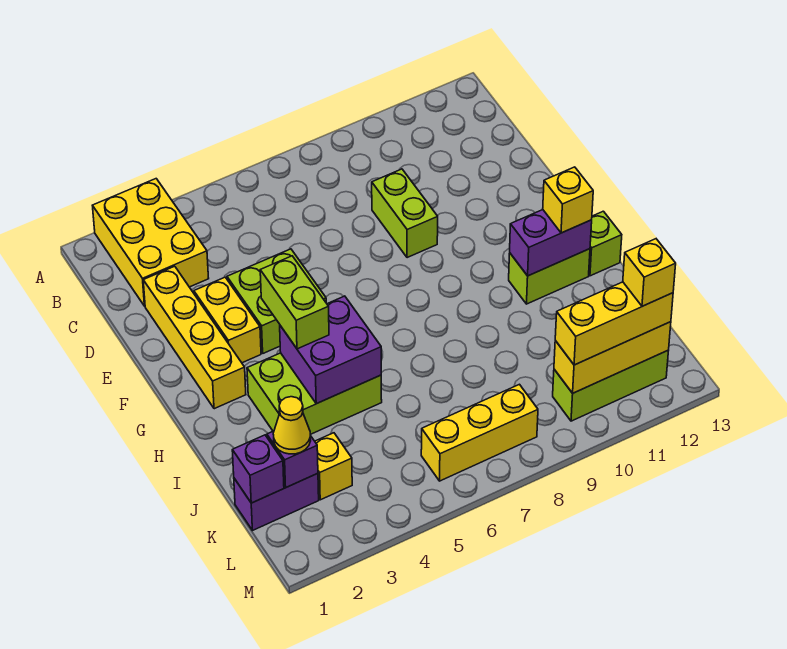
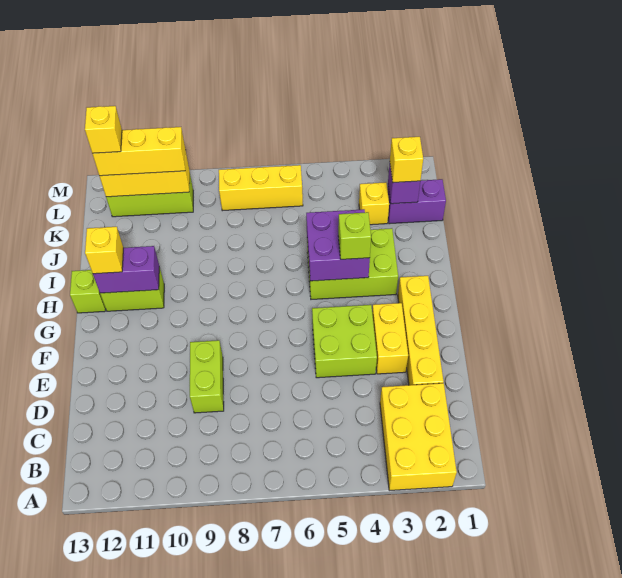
lime brick G4:H4 level 3 -> lime brick H4 level 3
purple brick K1 level 2 -> none
yellow cone K2 level 3 -> yellow brick K2 level 3

